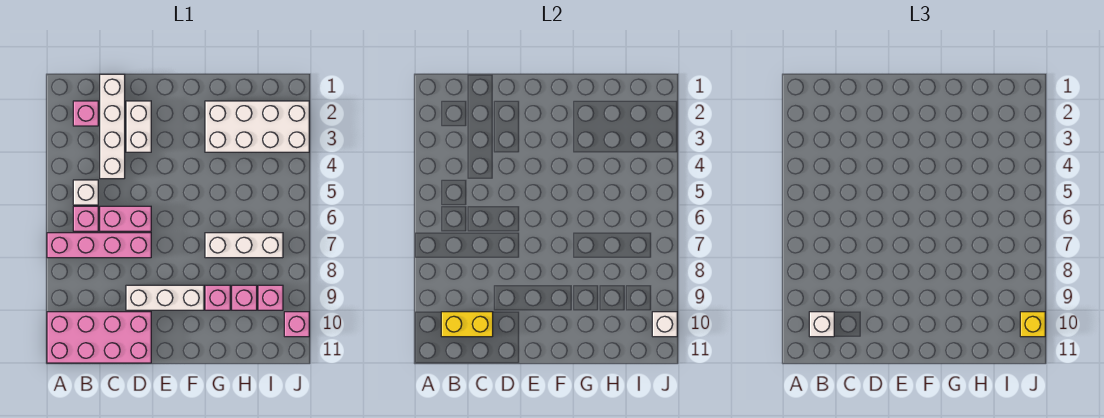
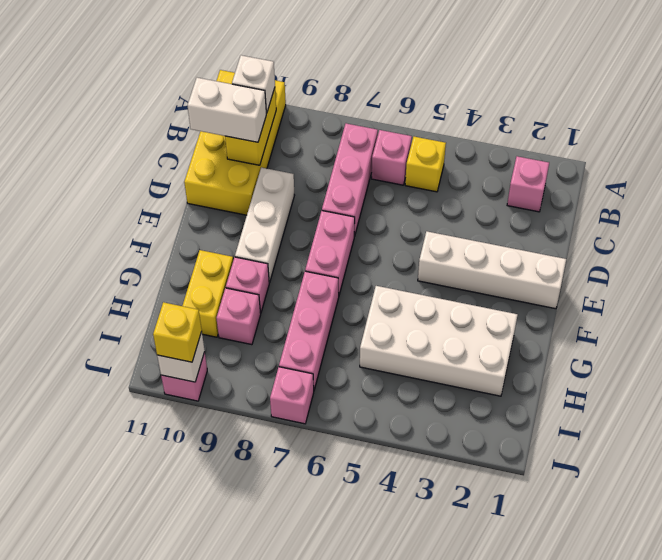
pink brick A7:D7 level 1 -> pink brick B7:D7 level 1
pink brick A10:D11 level 1 -> yellow brick A10:D11 level 1
white brick B5 level 1 -> yellow brick B5 level 1
white brick C1:C4 level 1 -> white brick E1:E4 level 1
pink brick C6:D6 level 1 -> pink brick E7:F7 level 1
white brick D2:D3 level 1 -> white brick C10:C11 level 3
white brick G2:J3 level 1 -> white brick G2:H5 level 1
white brick G7:I7 level 1 -> pink brick G7:I7 level 1
none -> yellow brick G10:H10 level 1
pink brick I9 level 1 -> pink brick J7 level 1

